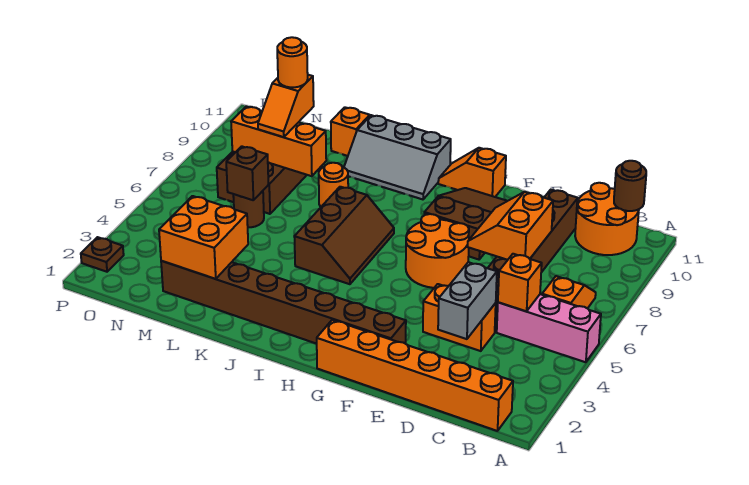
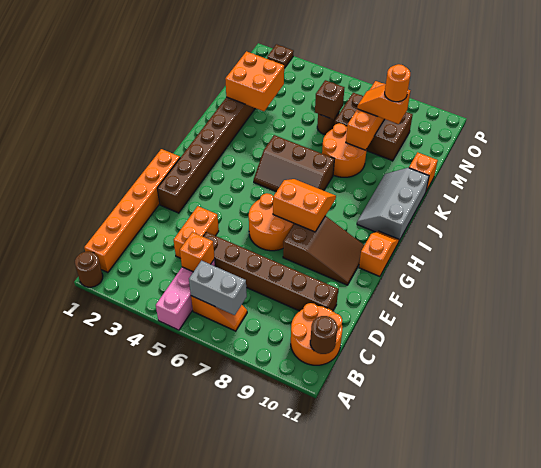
none -> brown round brick A1 level 1
grey brick D3:D4 level 2 -> grey brick B6:B7 level 2
orange slope D7:E8 level 2 top D -> orange slope G7:H8 level 2 top G
orange round brick K8 level 1 -> orange round brick K7:L8 level 1

